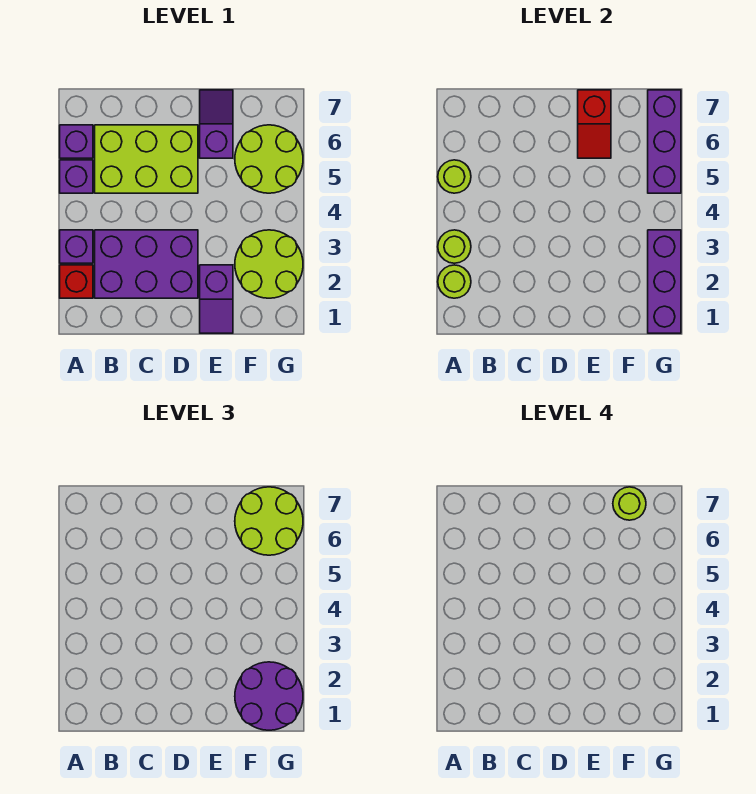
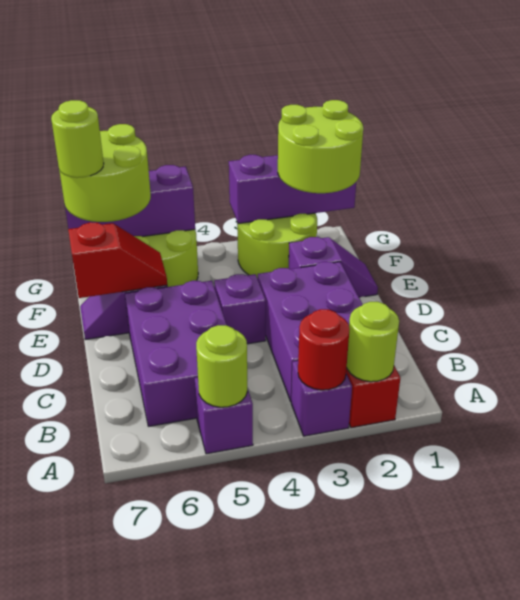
lime round brick A3 level 2 -> red round brick A3 level 2
purple brick A6 level 1 -> purple brick D4 level 1
lime brick B5:D6 level 1 -> purple brick B5:D6 level 1
purple round brick F1:G2 level 3 -> lime round brick F1:G2 level 3

